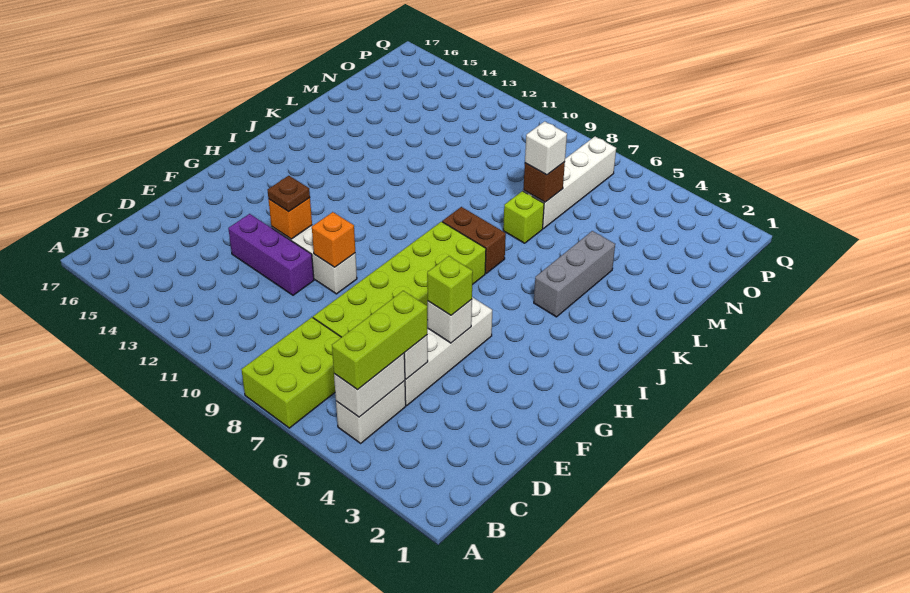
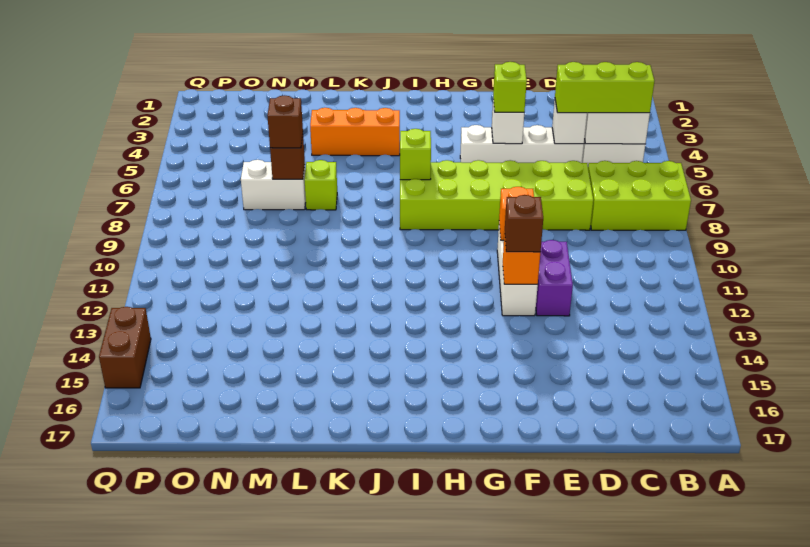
purple brick E11:E13 level 1 -> purple brick E11:E12 level 1
brown plate F12 level 3 -> brown brick F12 level 3
none -> lime brick I7 level 2
grey brick J4:L4 level 1 -> orange brick J4:L4 level 1
brown brick J7:J8 level 1 -> brown brick Q14:Q15 level 1
white brick M7:P7 level 1 -> white brick M7:N7 level 1
white brick M7 level 3 -> brown brick M7 level 3

